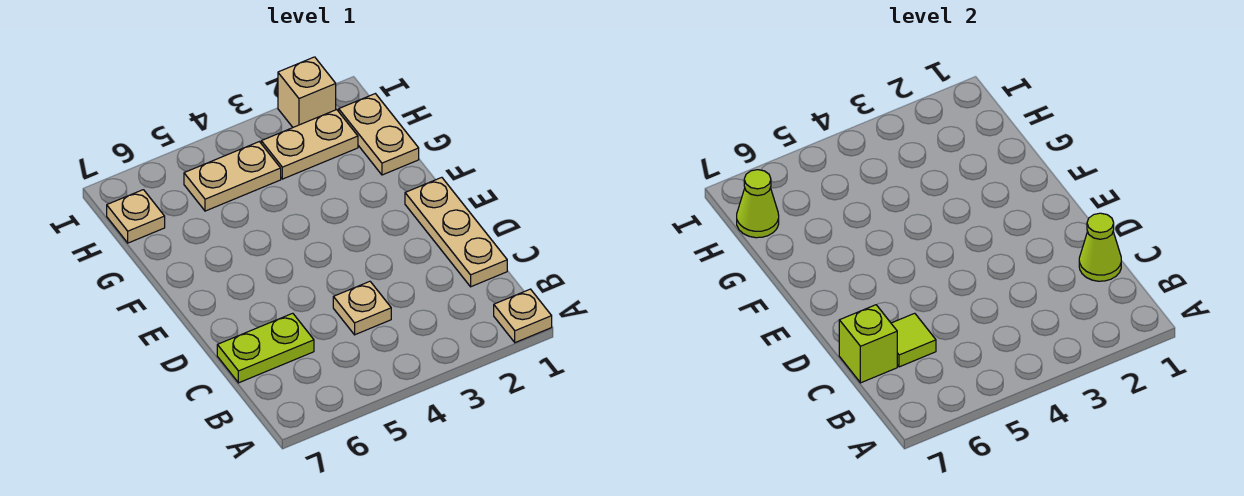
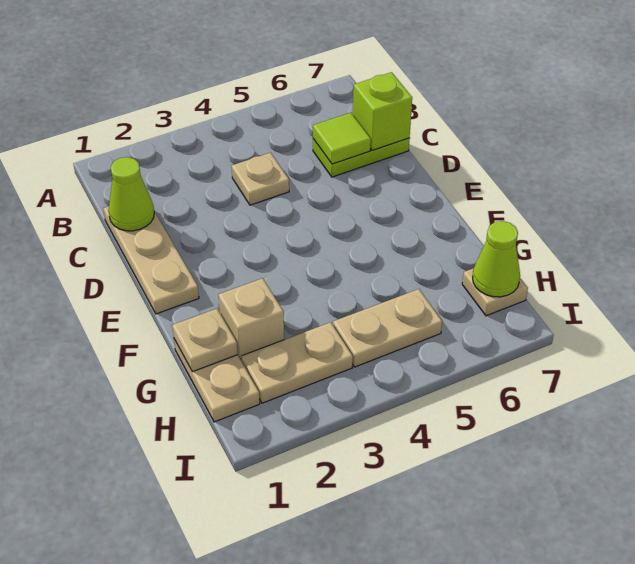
tan plate A1 level 1 -> tan plate G1 level 2
tan brick I2 level 1 -> tan brick G2 level 1

